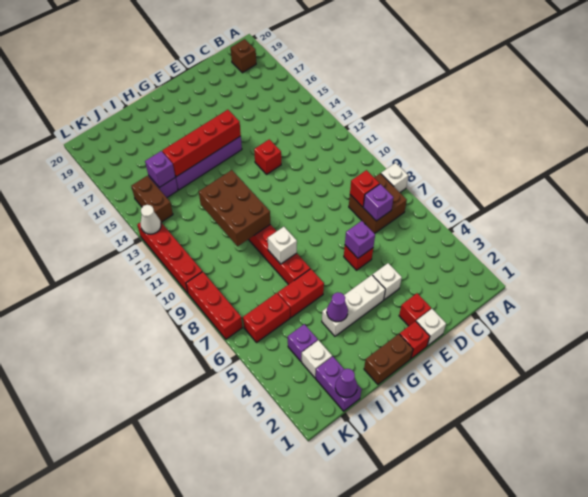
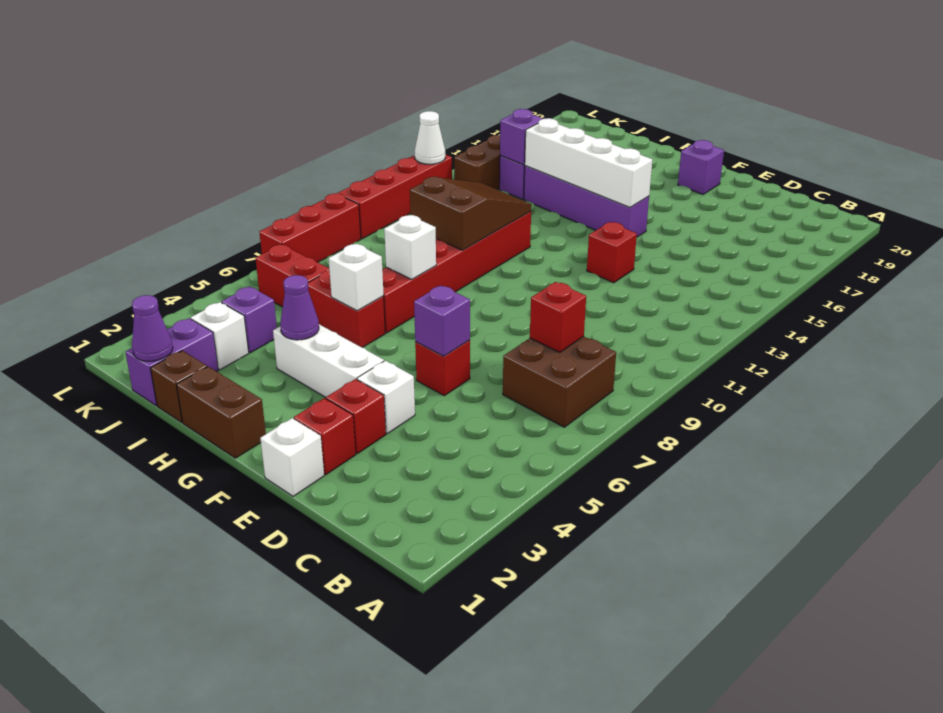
white brick A8 level 1 -> white brick H6 level 2
brown brick B19 level 1 -> brown brick I1 level 1
purple brick C7 level 2 -> purple brick F19 level 1
red brick F1 level 1 -> red brick E3 level 1
red brick F15:I15 level 2 -> white brick F15:I15 level 2
brown brick H10:I12 level 2 -> brown slope H10:I12 level 2 top 10

